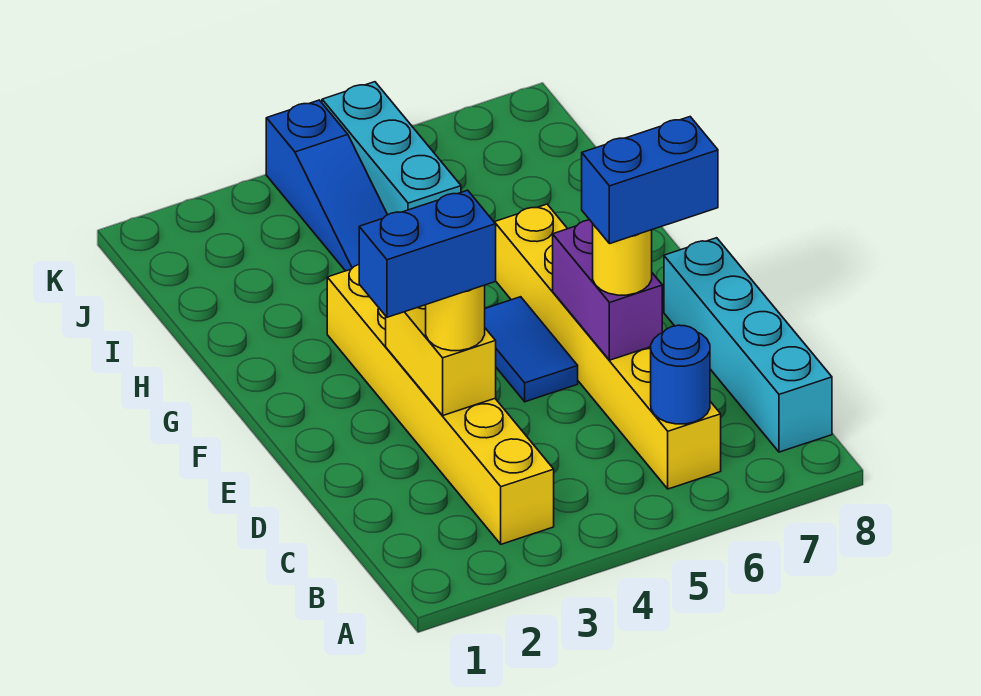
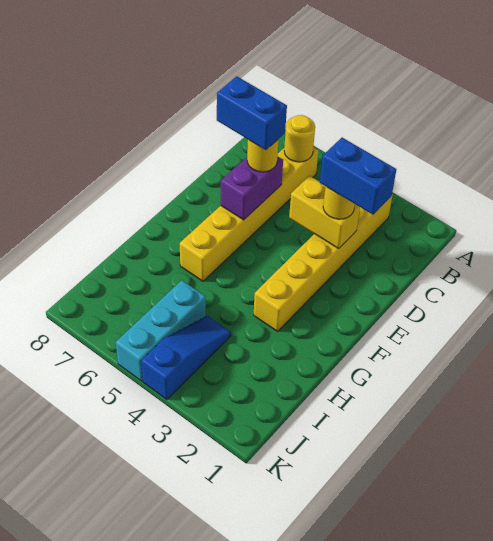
blue round brick B6 level 2 -> yellow round brick B6 level 2
cyan brick B8:E8 level 1 -> none
yellow brick D3:E3 level 2 -> yellow brick D3:D4 level 2
blue tile E5:F5 level 1 -> none

